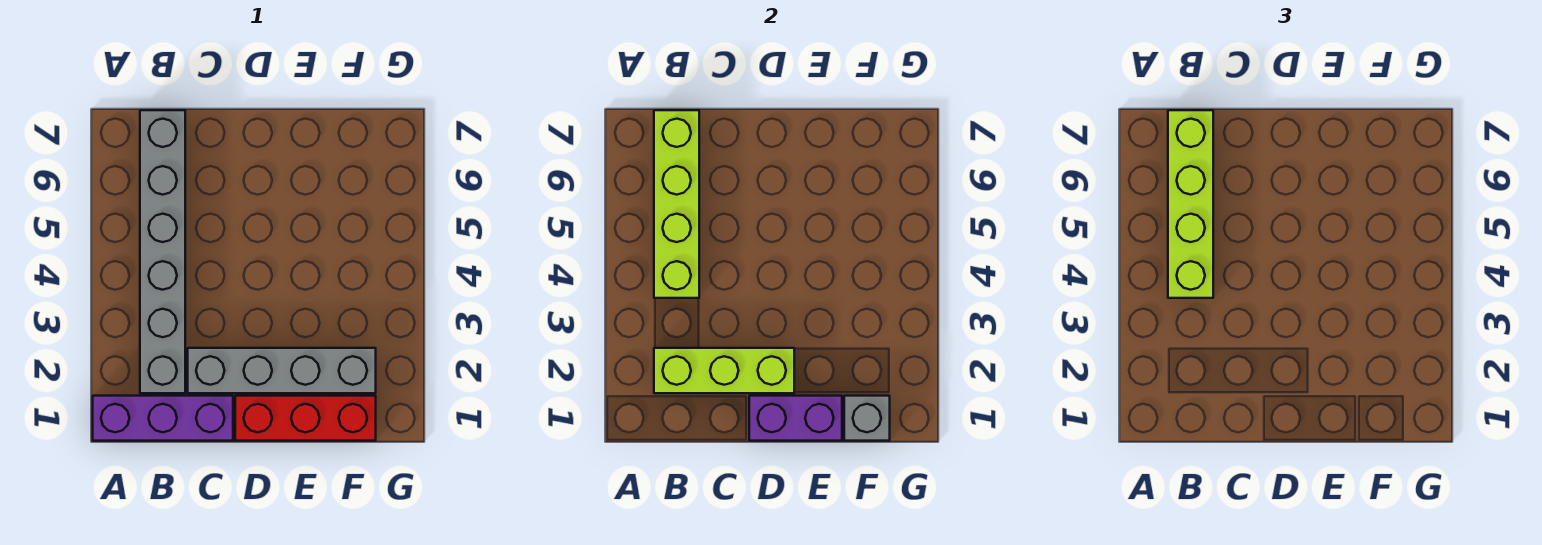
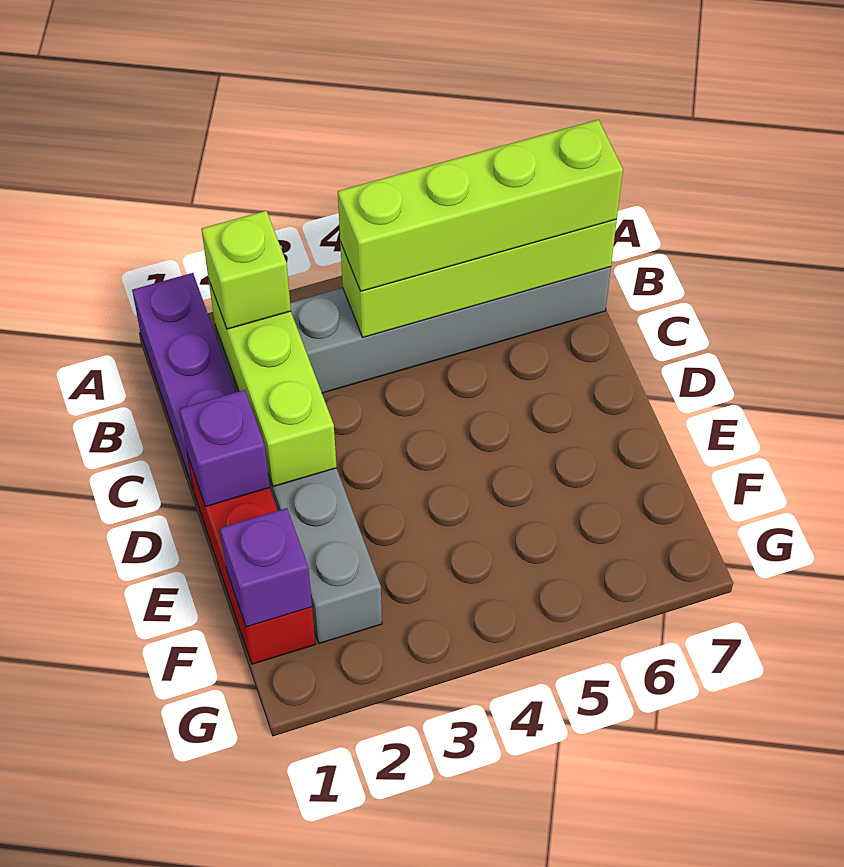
none -> lime brick B2 level 3
purple brick D1:E1 level 2 -> purple brick D1 level 2
grey brick F1 level 2 -> purple brick F1 level 2

